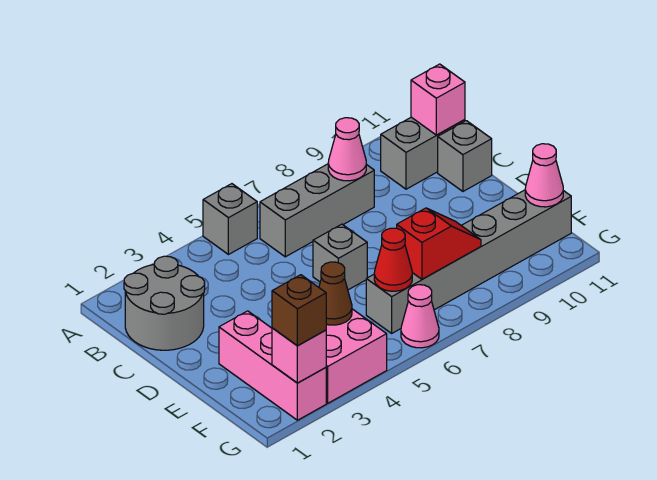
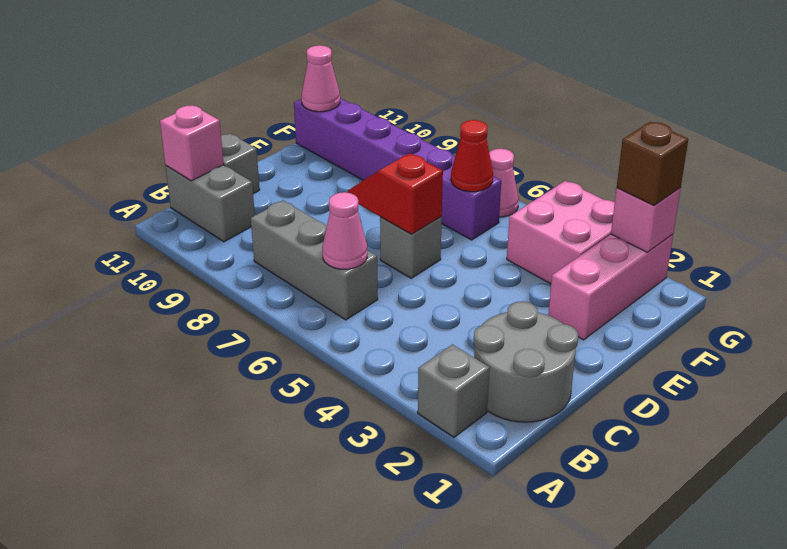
grey brick A5 level 1 -> grey brick A2 level 1
pink cone B8 level 2 -> pink cone B6 level 2
brown cone F4 level 2 -> none
grey brick F6:F11 level 1 -> purple brick F6:F11 level 1
red slope F7:F8 level 2 top 7 -> red slope D6:D7 level 2 top 6

